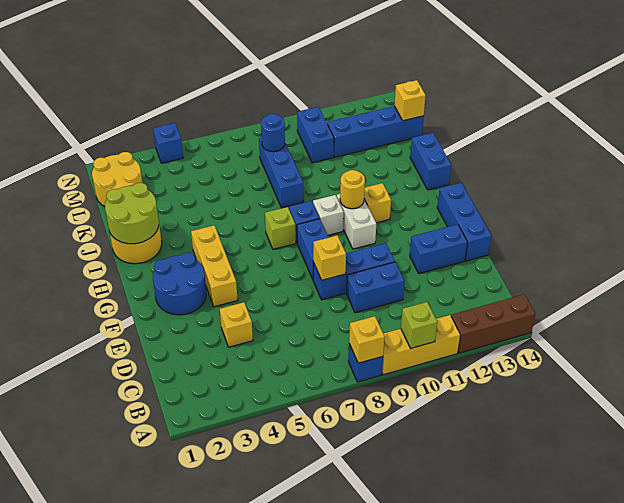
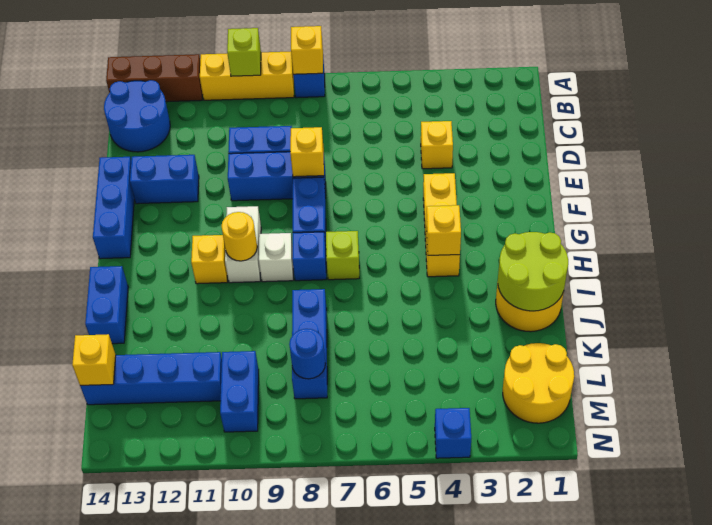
blue round brick F2:G3 level 1 -> blue round brick B13:C14 level 1
none -> yellow brick H4 level 2

